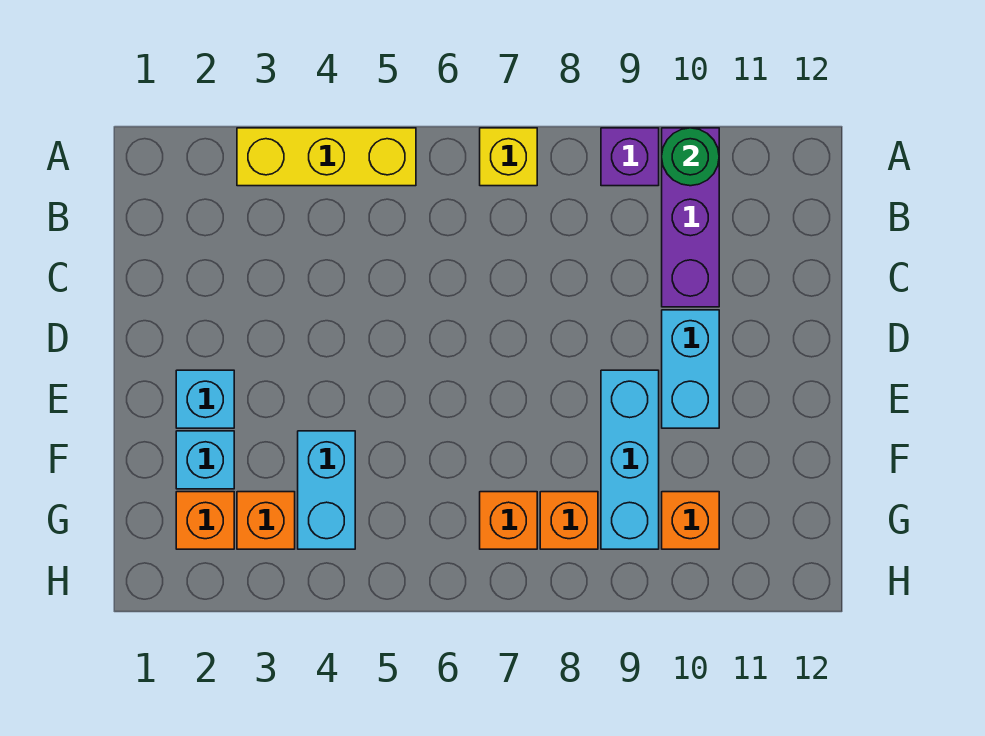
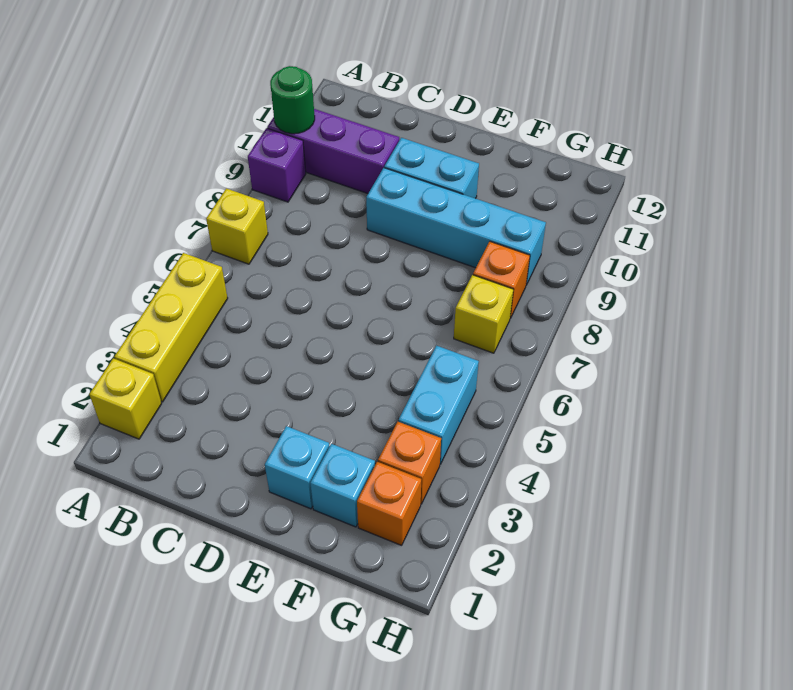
none -> yellow brick A2 level 1
cyan brick E9:G9 level 1 -> cyan brick D9:G9 level 1
cyan brick F4:G4 level 1 -> cyan brick G4:G5 level 1
orange brick G7 level 1 -> yellow brick G7 level 1
orange brick G10 level 1 -> none

